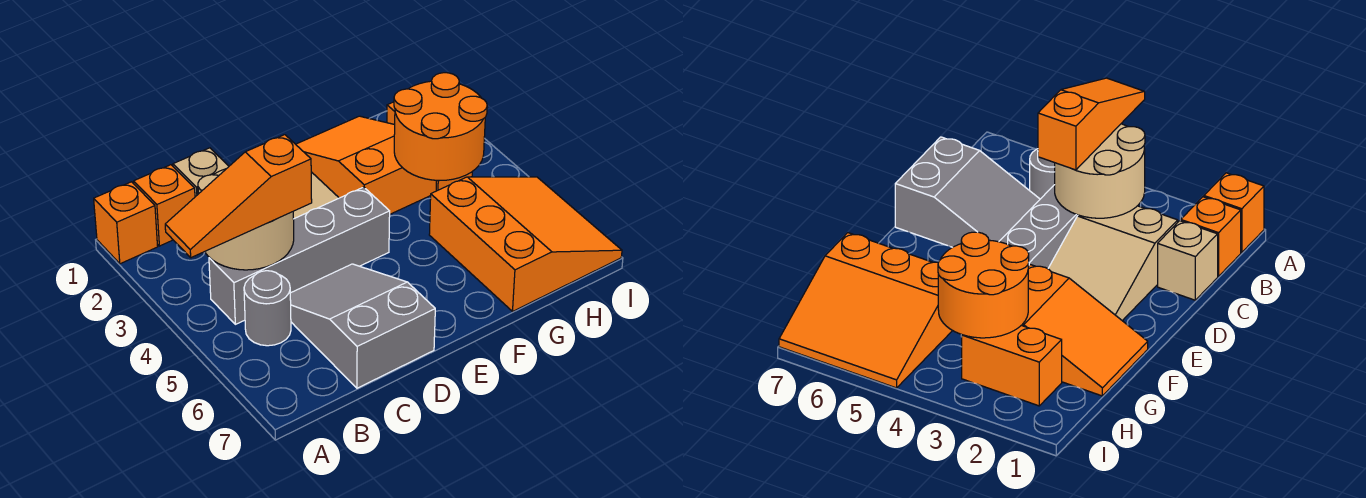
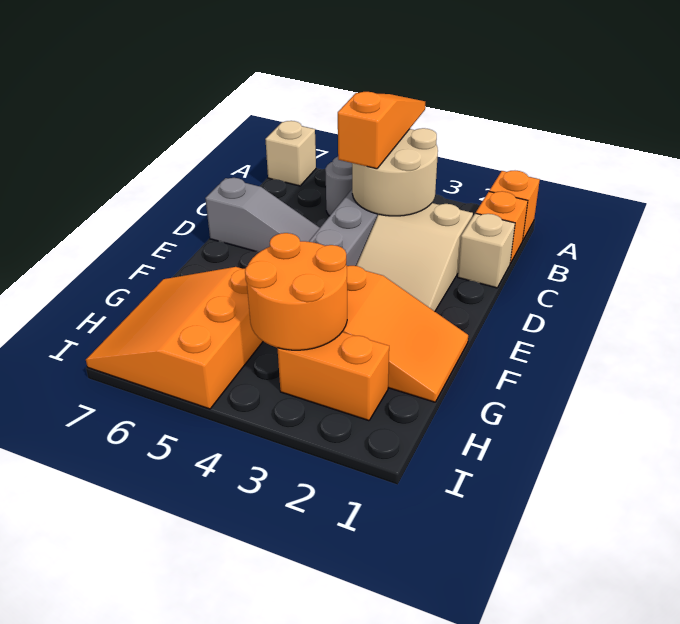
none -> tan brick A7 level 1
grey slope C5:D7 level 1 top 7 -> grey slope D5:D7 level 1 top 7
orange slope G5:I7 level 1 top G -> orange slope G5:I7 level 1 top 5

